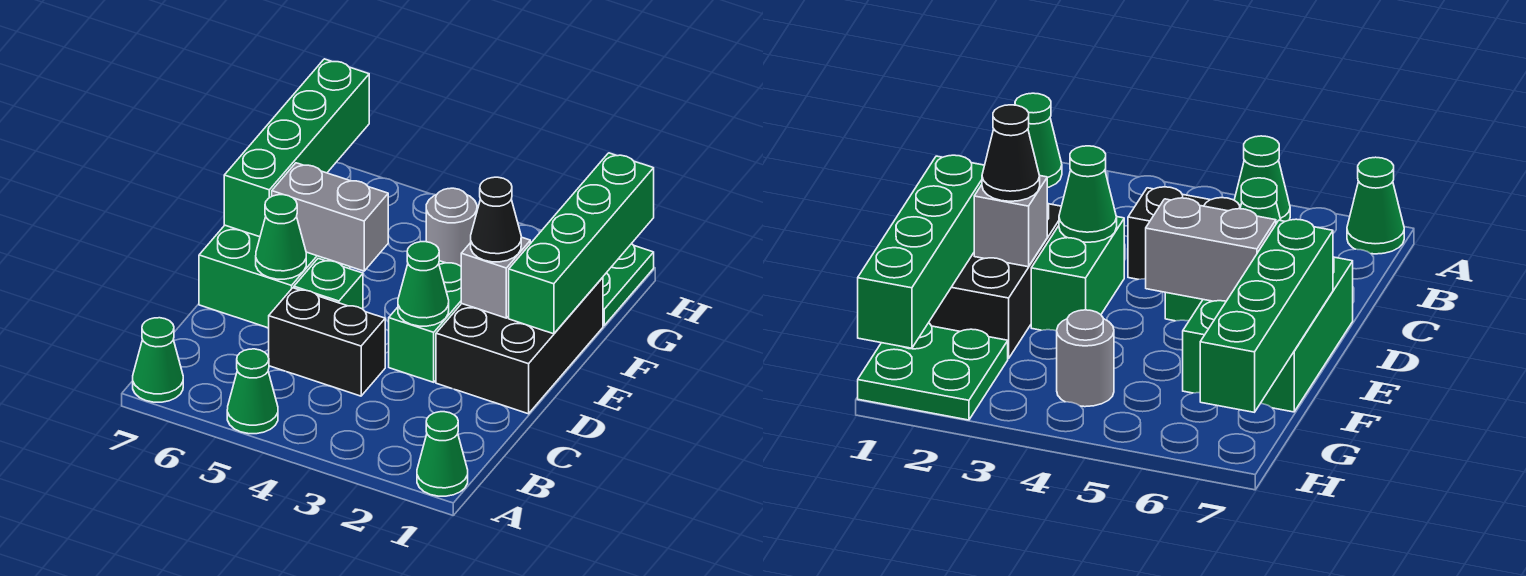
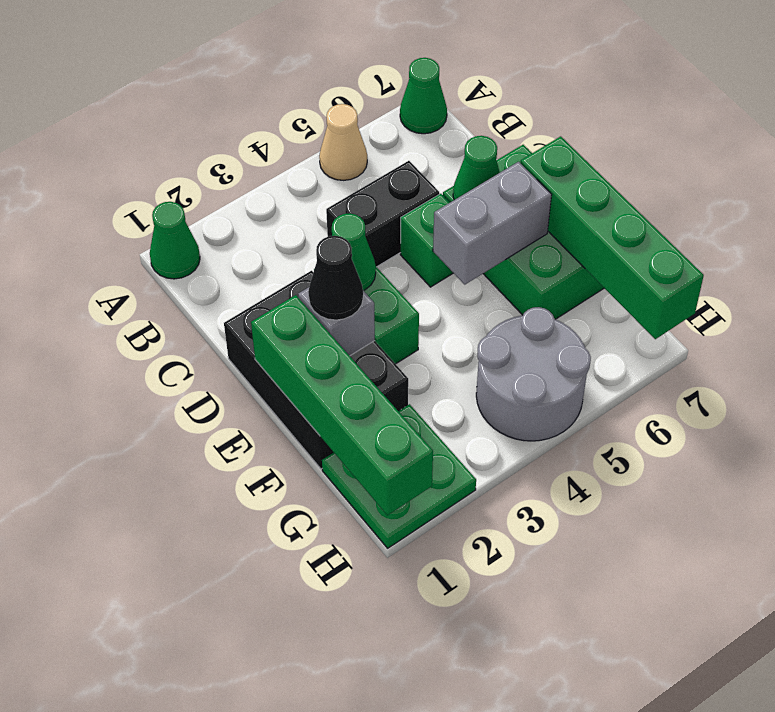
green cone A5 level 1 -> tan cone A5 level 1
grey round brick G4 level 1 -> grey round brick G4:H5 level 1

